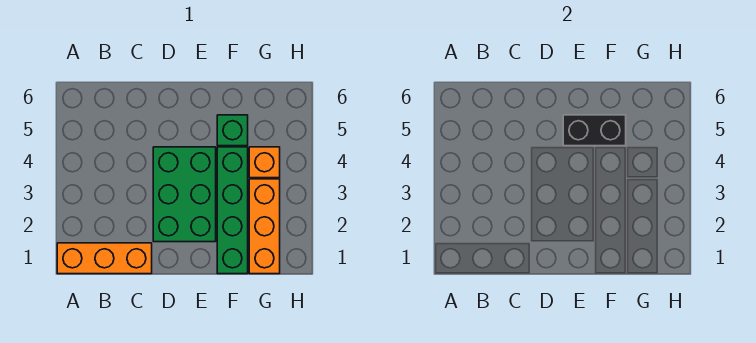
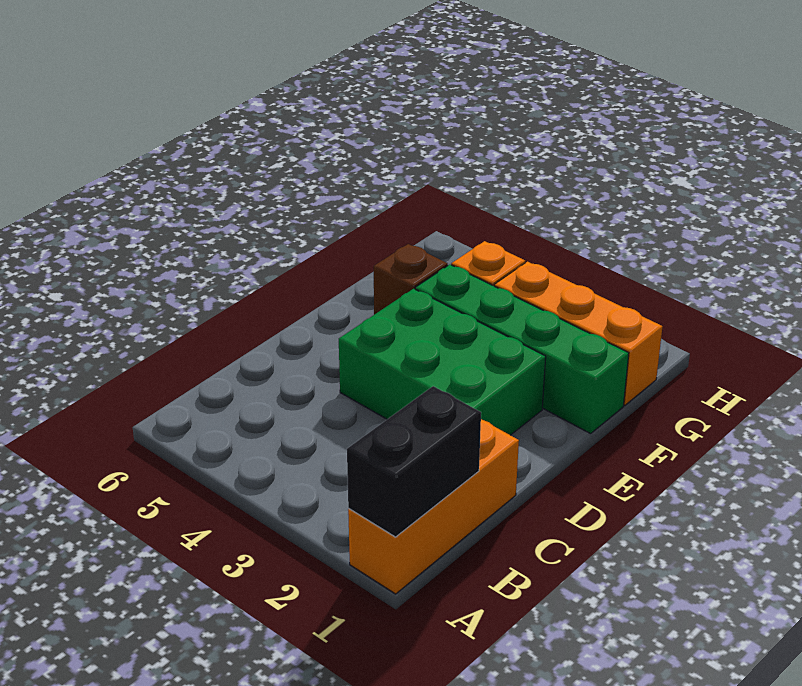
black brick E5:F5 level 2 -> black brick A1:B1 level 2
green brick F5 level 1 -> brown brick F5 level 1

